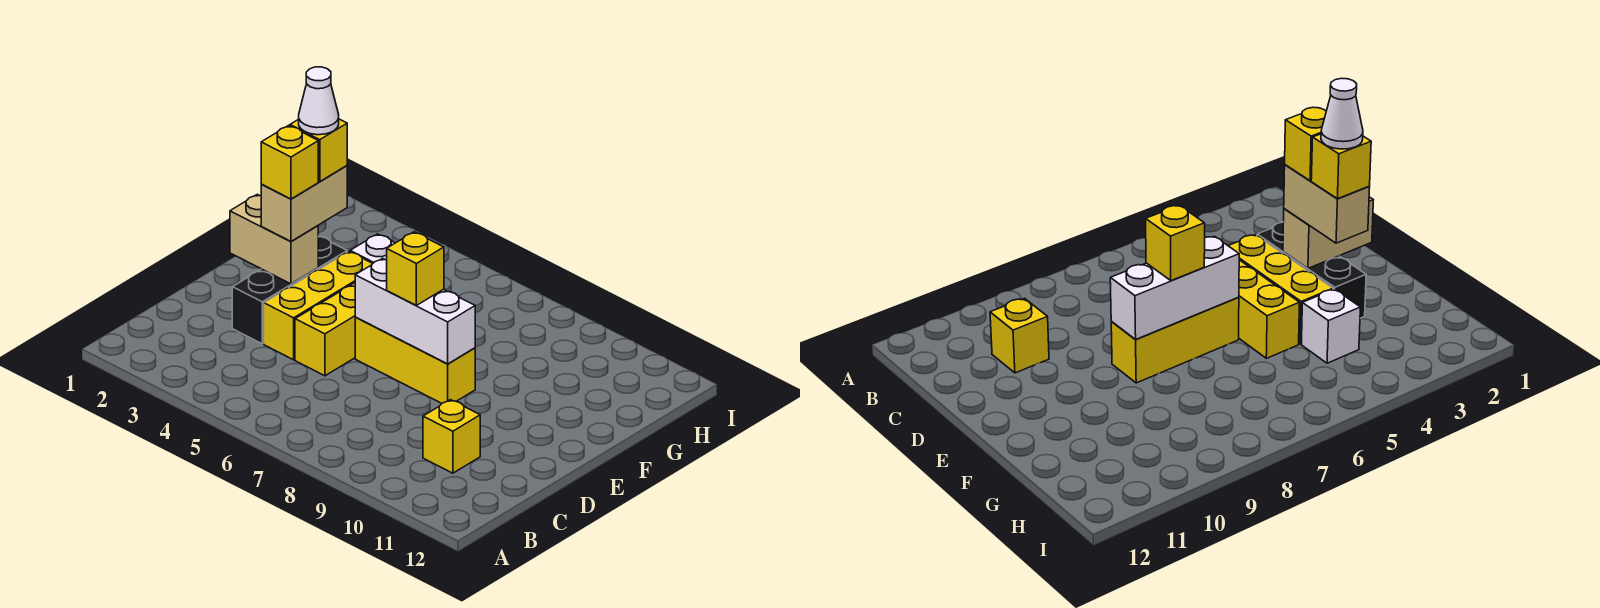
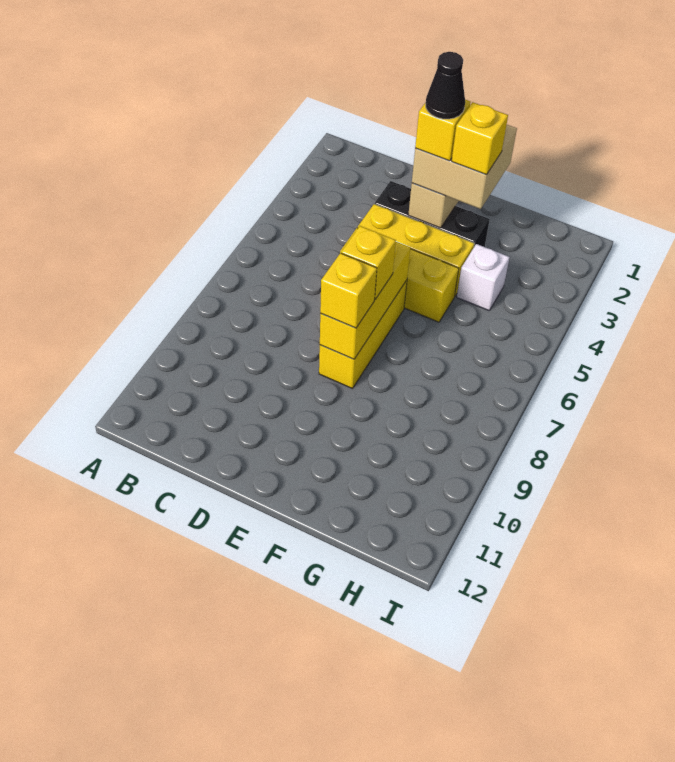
yellow brick C10 level 1 -> yellow brick E8 level 3
tan brick E3:F3 level 3 -> tan brick E2:F3 level 3
none -> black cone E3 level 5
white brick E6:E8 level 2 -> yellow brick E6:E8 level 2
white cone F3 level 5 -> none

